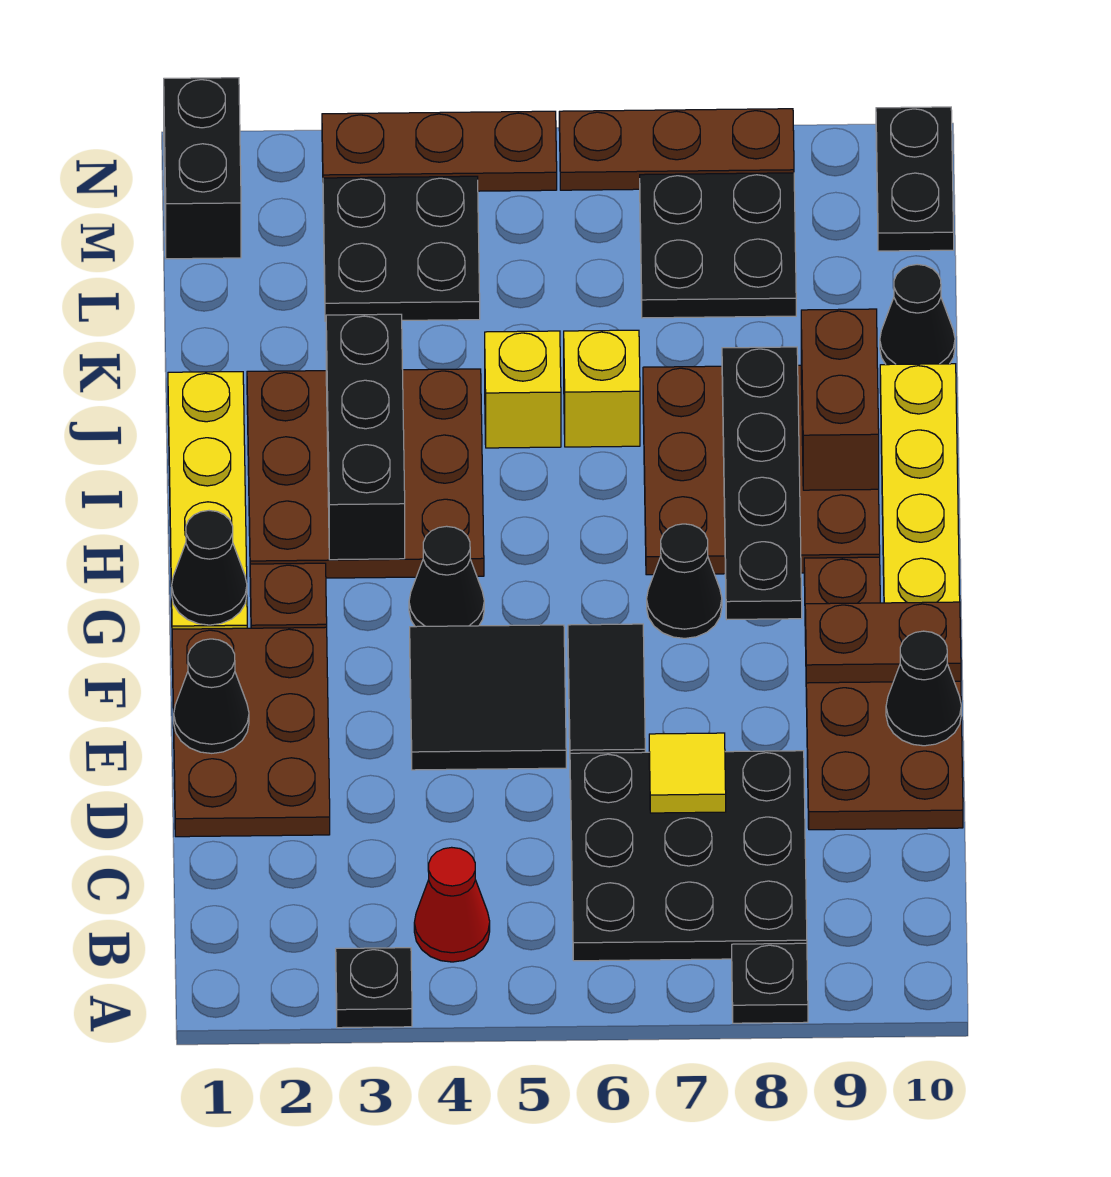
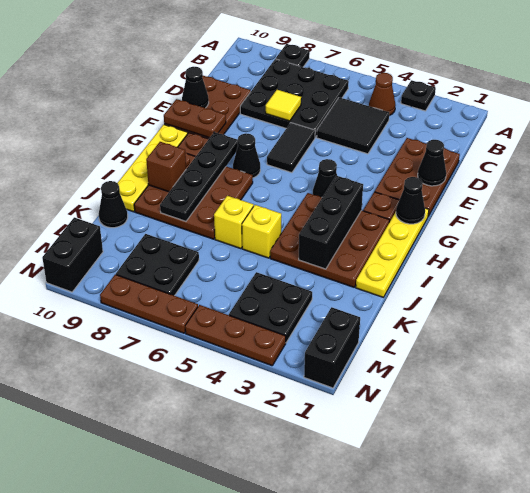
red cone B4 level 1 -> brown cone B4 level 1
black tile E4:F5 level 1 -> black tile C4:D5 level 1
brown brick I9:J9 level 2 -> brown brick I9 level 2
black plate M10:N10 level 1 -> black brick M10:N10 level 1

